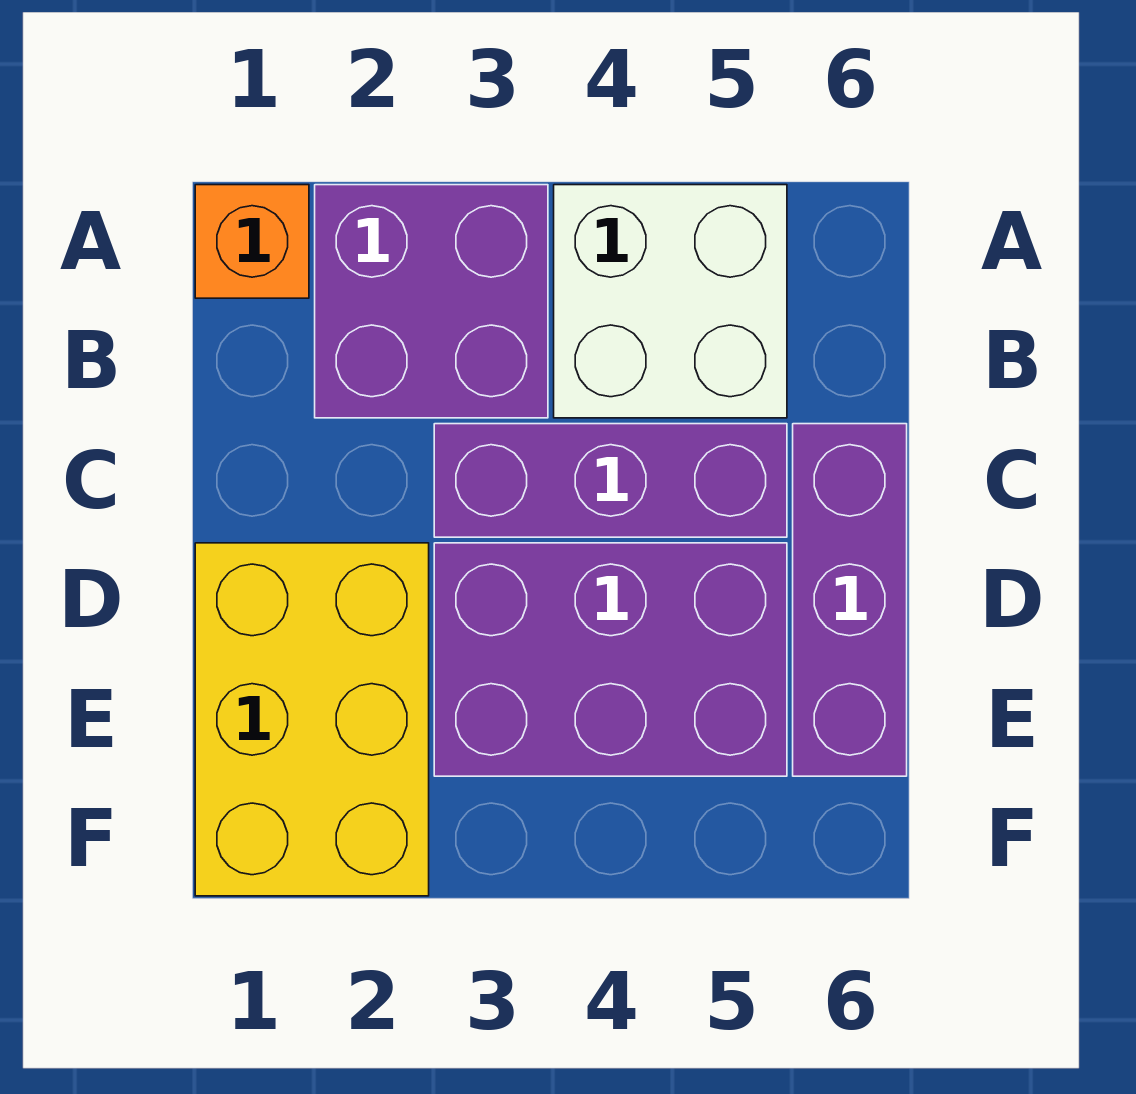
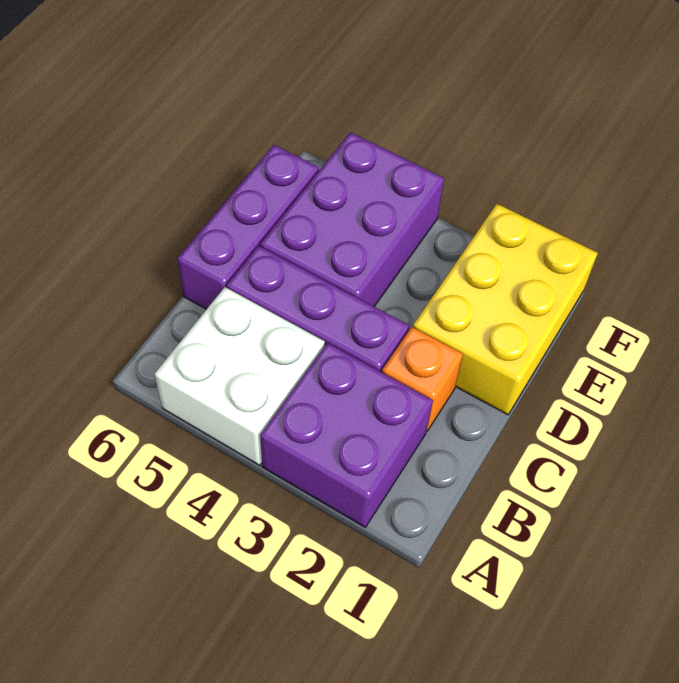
orange brick A1 level 1 -> orange brick C2 level 1
purple brick D3:E5 level 1 -> purple brick D4:F5 level 1

